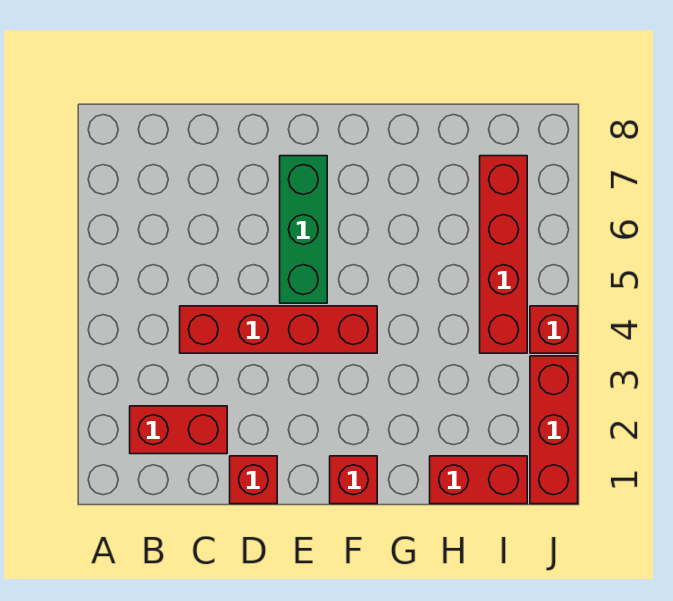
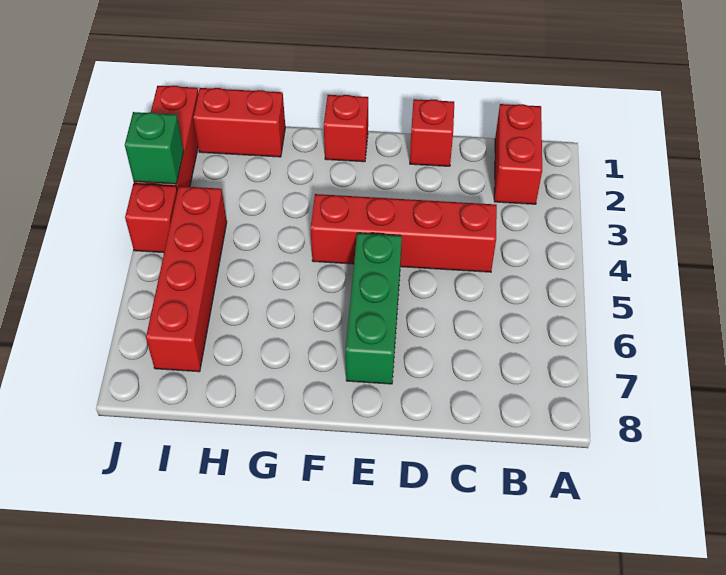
red brick B2:C2 level 1 -> red brick B1:B2 level 1
none -> green brick J3 level 2

